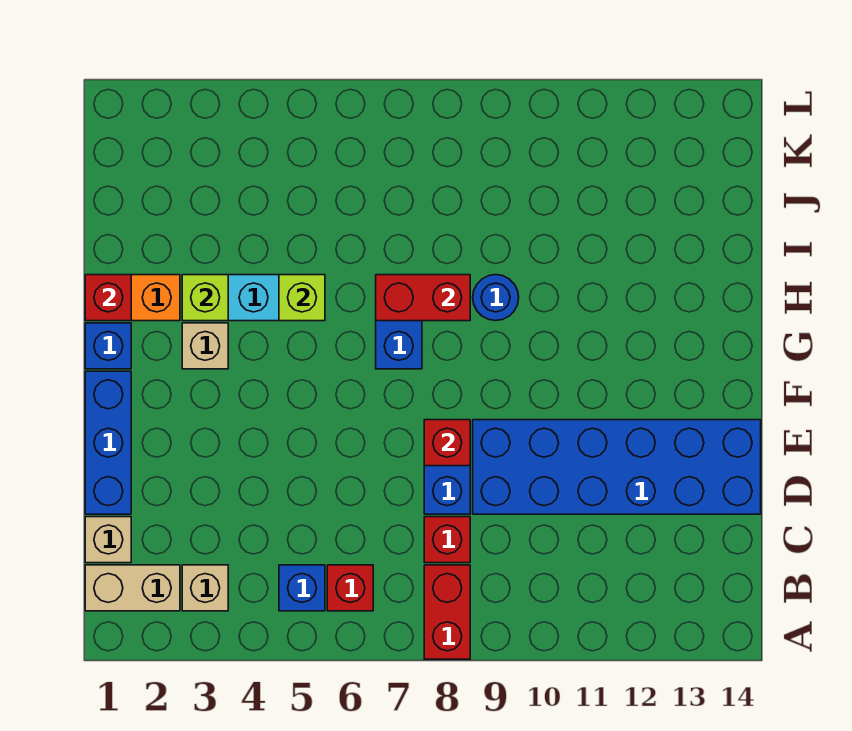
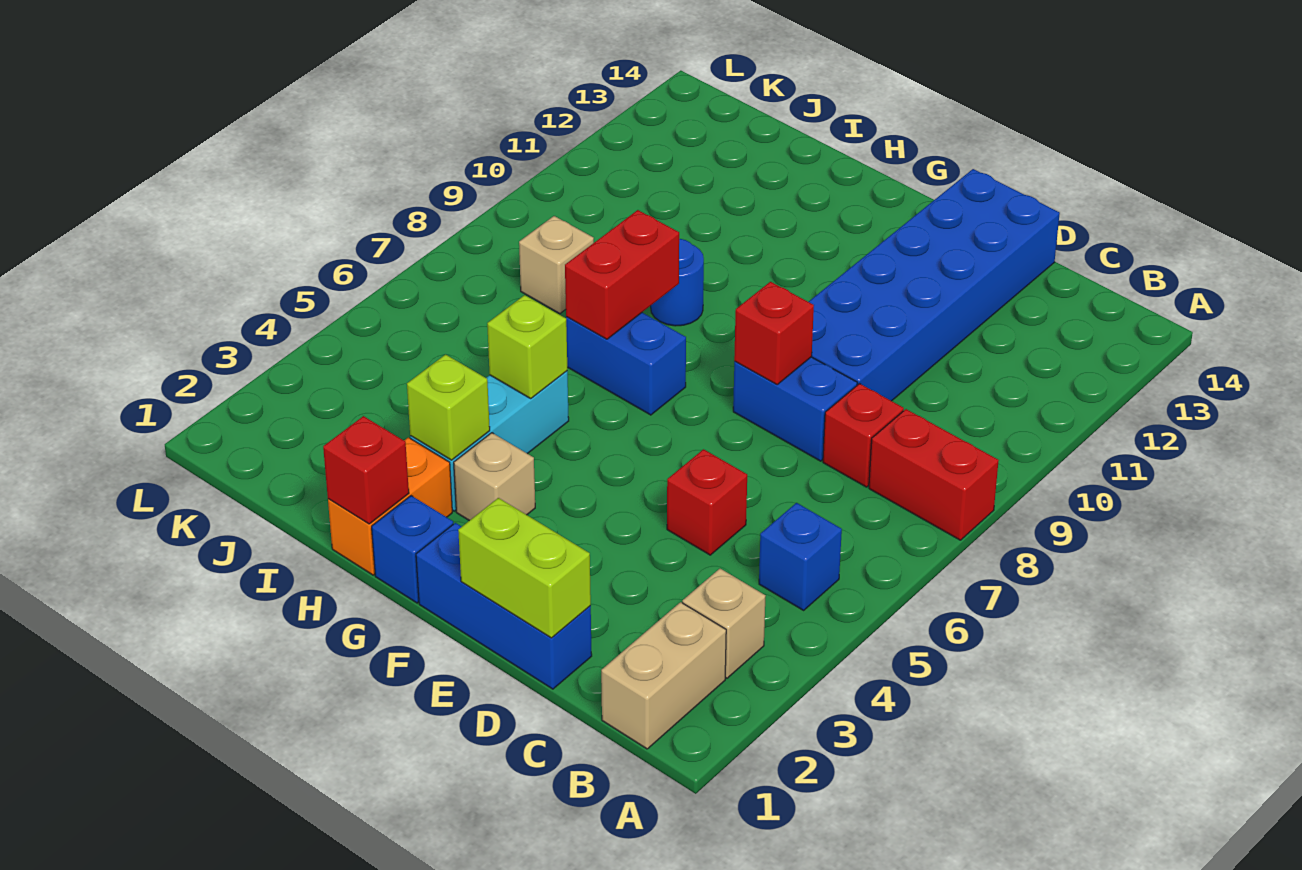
red brick B6 level 1 -> red brick D5 level 1
tan brick C1 level 1 -> tan brick J8 level 1
none -> lime brick D1:E1 level 2

